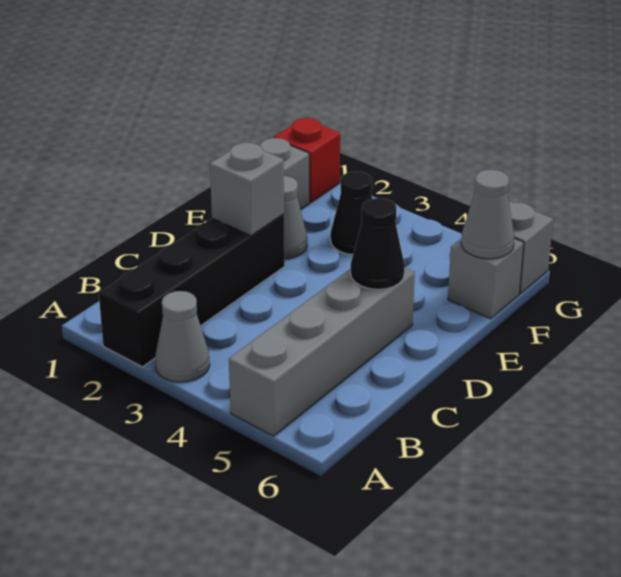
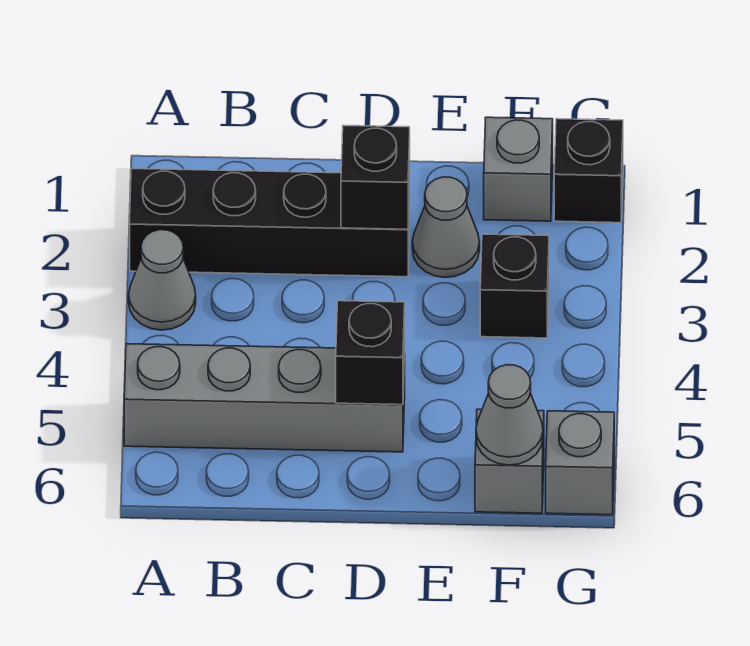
grey brick D2 level 2 -> black brick D2 level 2
black cone D5 level 2 -> black brick D5 level 2
black cone F3 level 1 -> black brick F3 level 1
red brick G1 level 1 -> black brick G1 level 1

